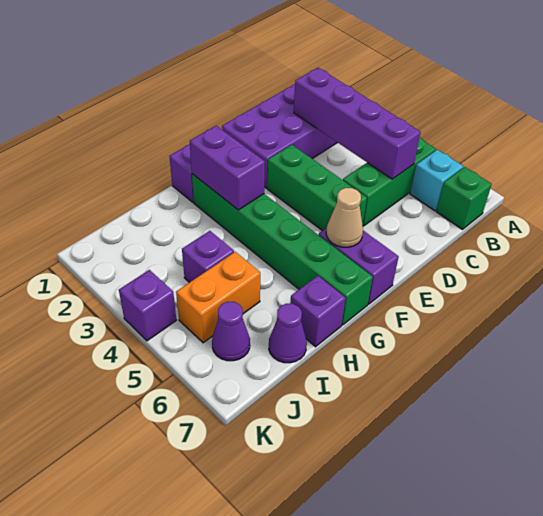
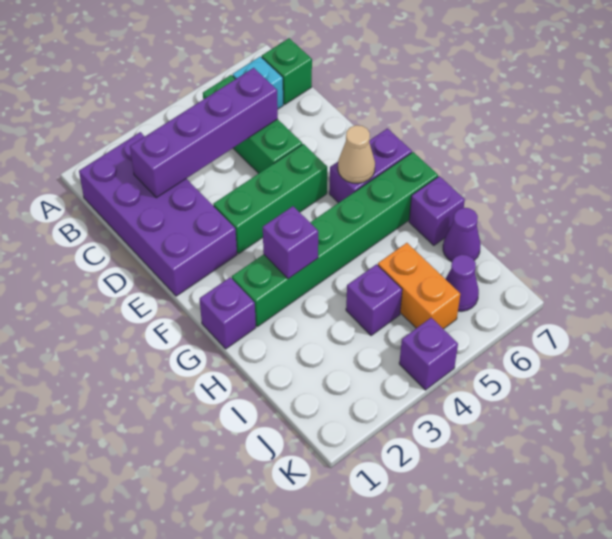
purple brick G2:G3 level 2 -> purple brick G3 level 2

